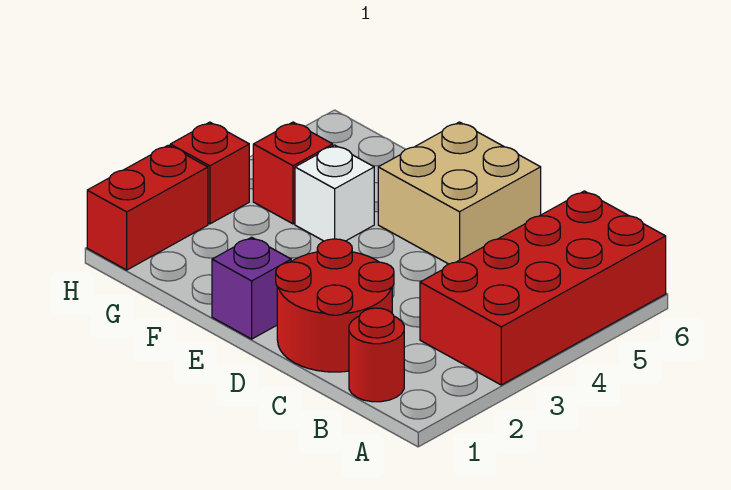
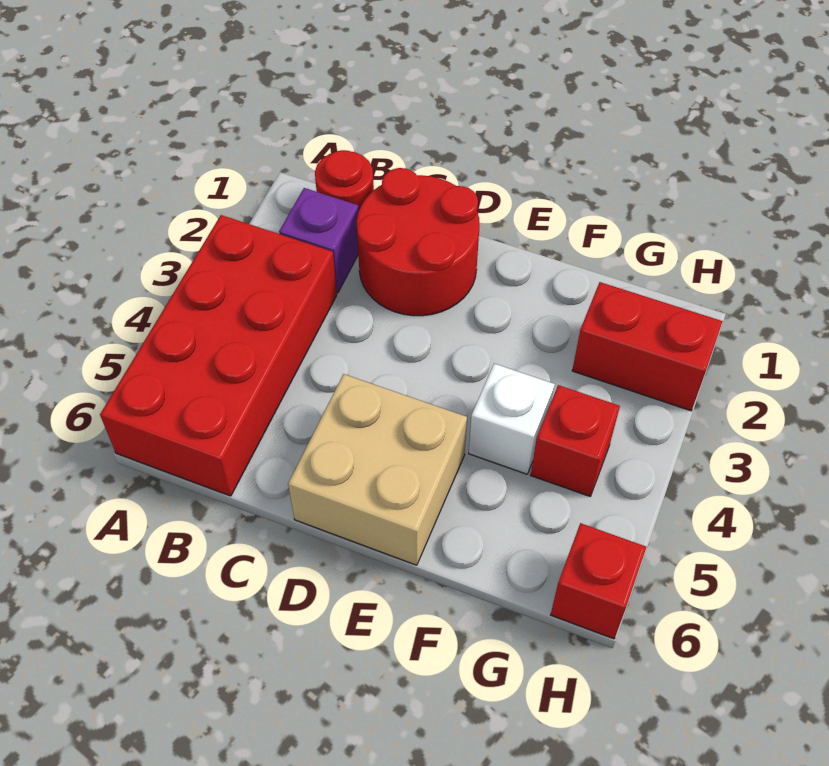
purple brick E1 level 1 -> purple brick B2 level 1
red brick H1:H2 level 1 -> red brick G2:H2 level 1
red brick H3 level 1 -> red brick H6 level 1

